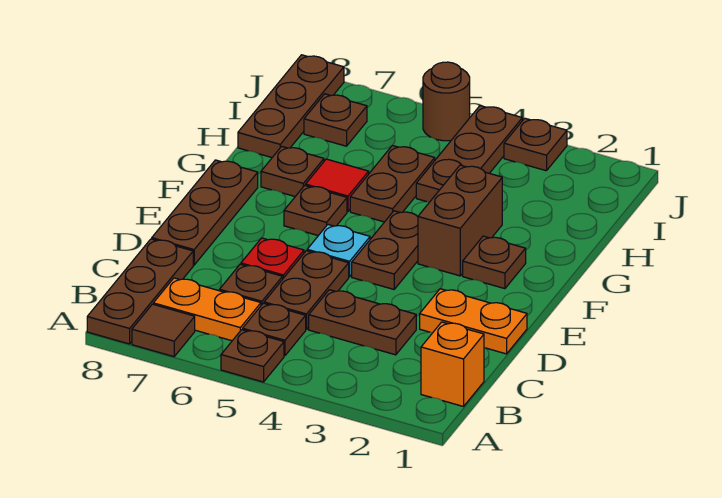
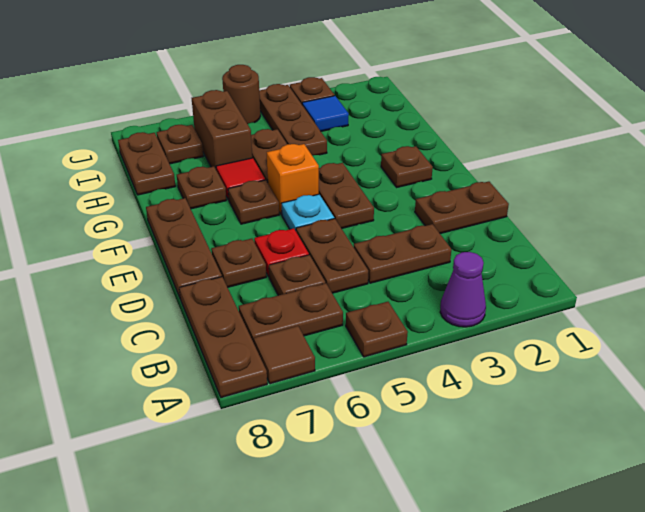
none -> purple cone A3 level 1
orange brick B1 level 1 -> orange brick F5 level 1
brown plate B5 level 1 -> brown plate D7 level 1
orange plate B6:B7 level 1 -> brown plate B6:B7 level 1
orange plate D1:D2 level 1 -> brown plate D1:D2 level 1
brown brick F3:G3 level 1 -> brown brick H6:I6 level 1
brown plate H8:J8 level 1 -> brown plate H8:I8 level 1
none -> blue tile I3 level 1

